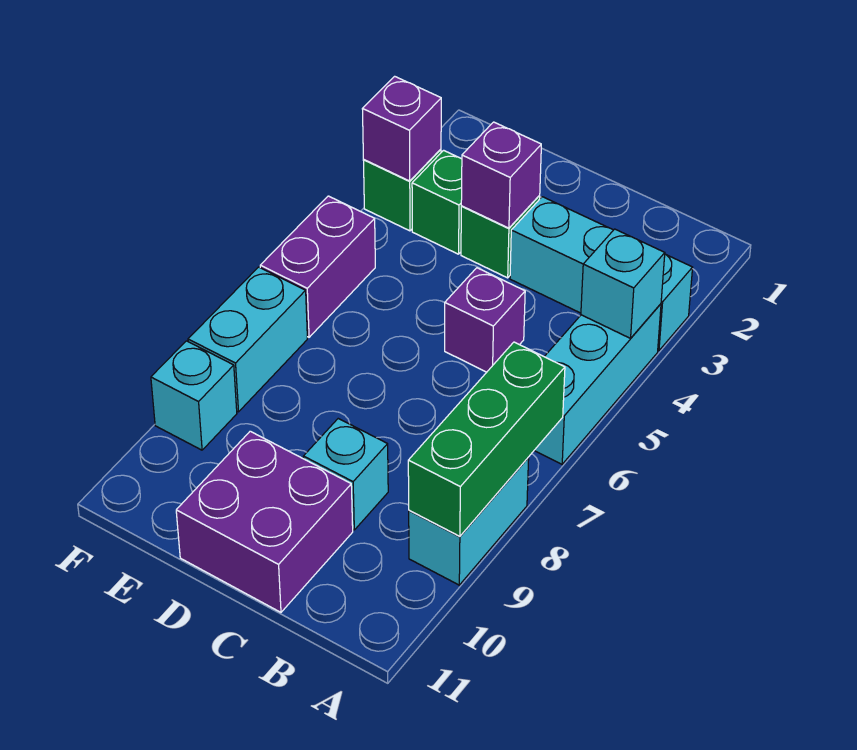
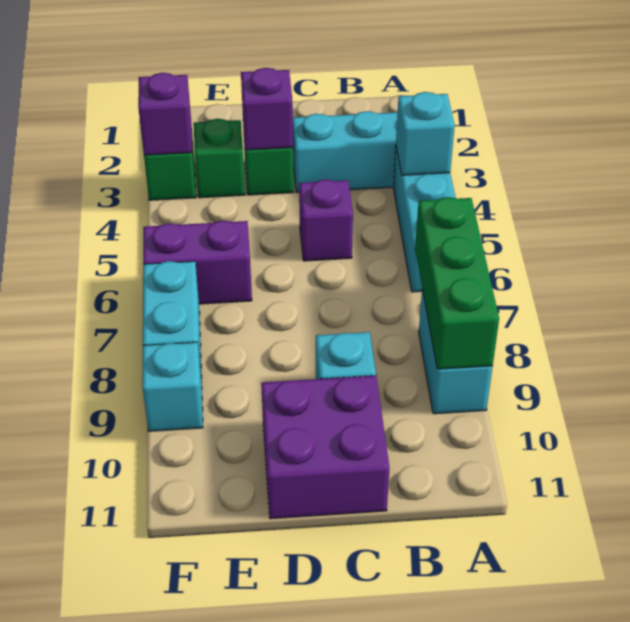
purple brick F5:F6 level 1 -> purple brick E6:F6 level 1

